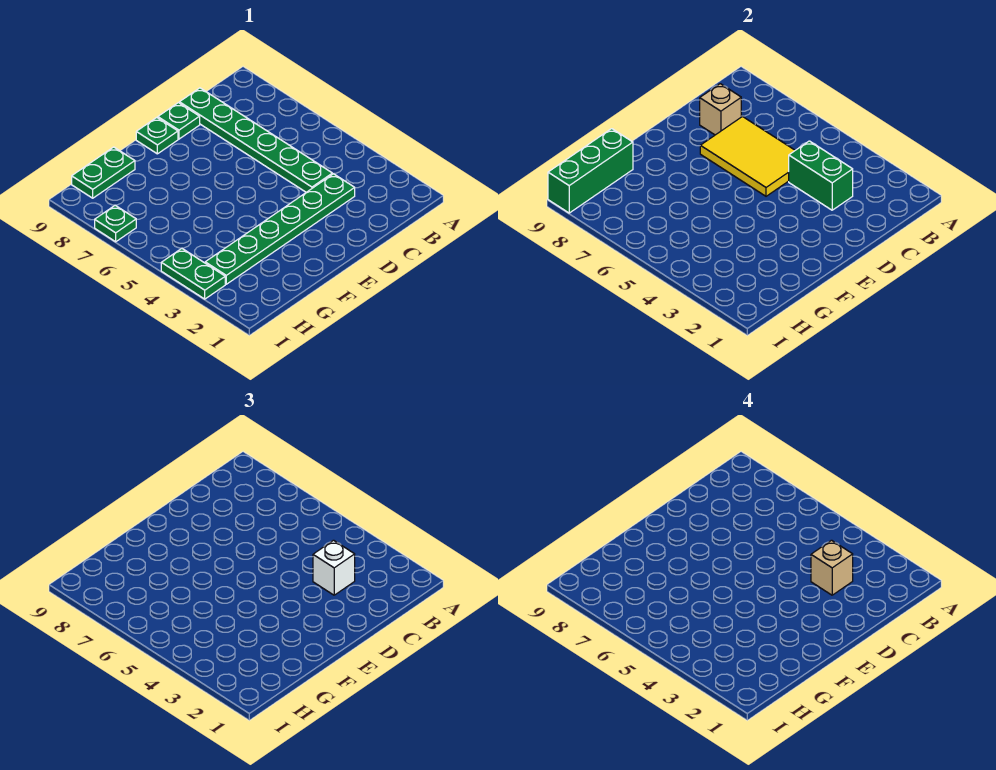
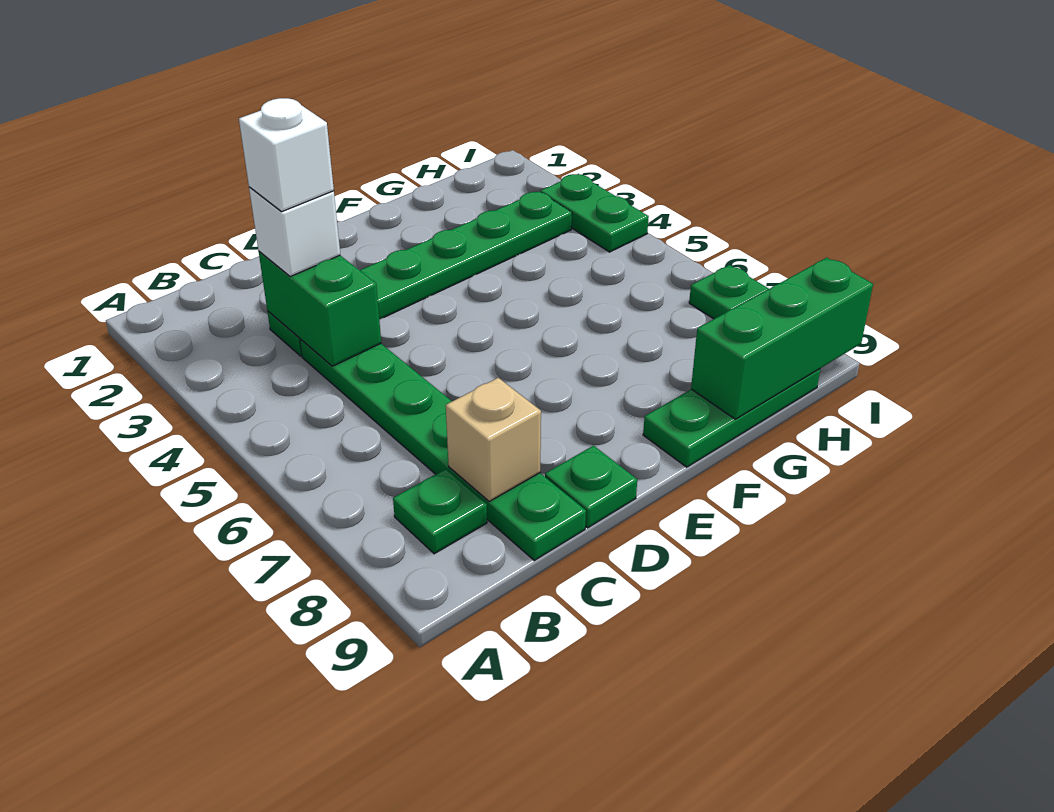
tan brick C3 level 4 -> white brick C3 level 4
yellow tile C5:D7 level 2 -> none
green plate E9 level 1 -> green plate B8 level 1
green plate G9:H9 level 1 -> green plate F9:H9 level 1

